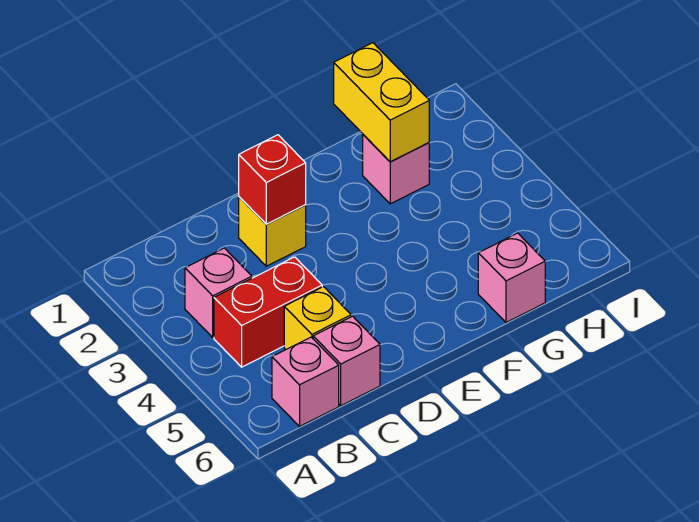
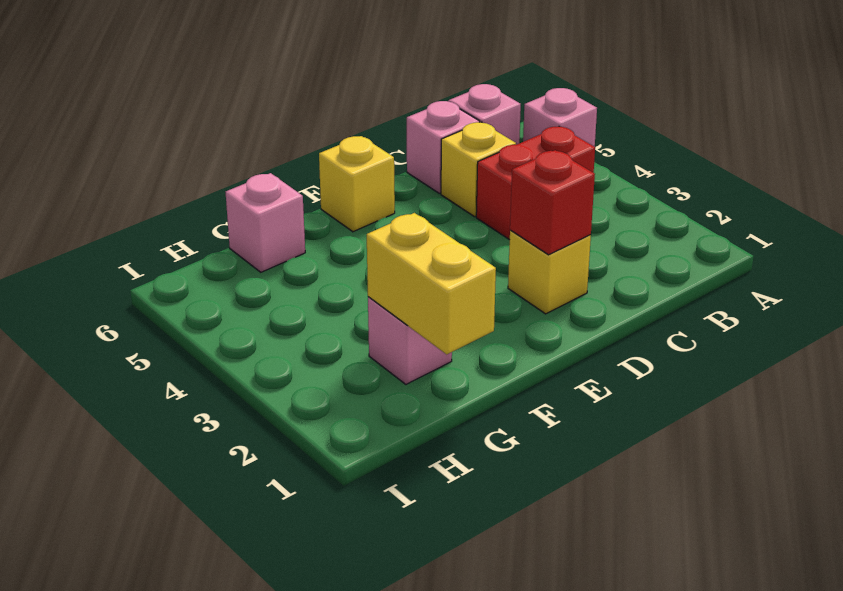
pink brick B3 level 1 -> pink brick A5 level 1
none -> yellow brick E6 level 1

